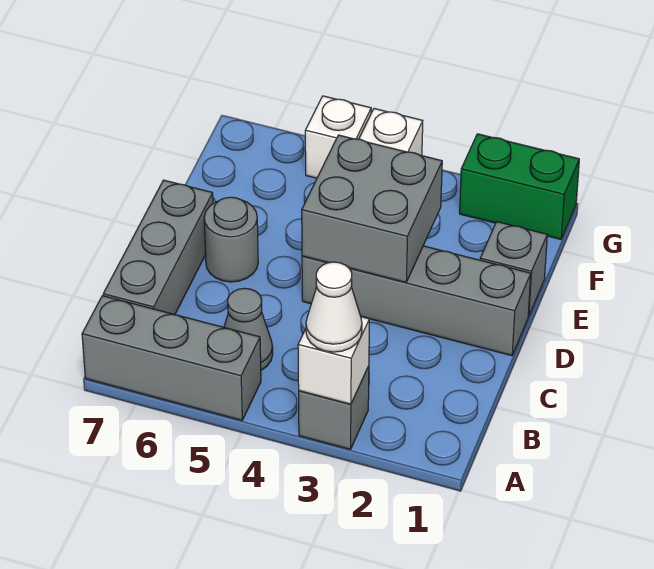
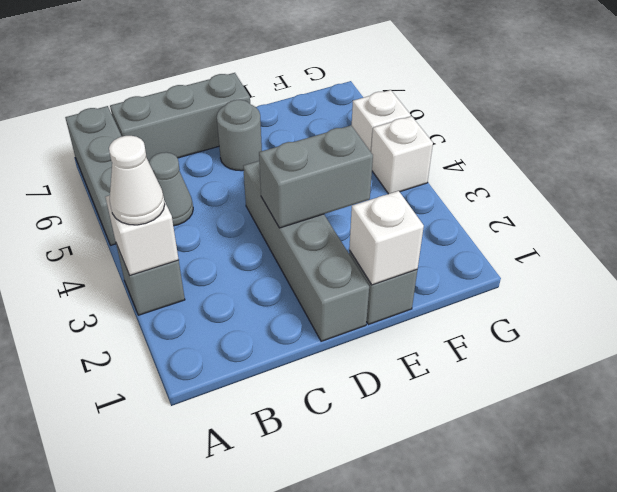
grey brick D3:E4 level 2 -> grey brick D3:E3 level 2
none -> white brick E1 level 2
green brick G1:G2 level 1 -> none

